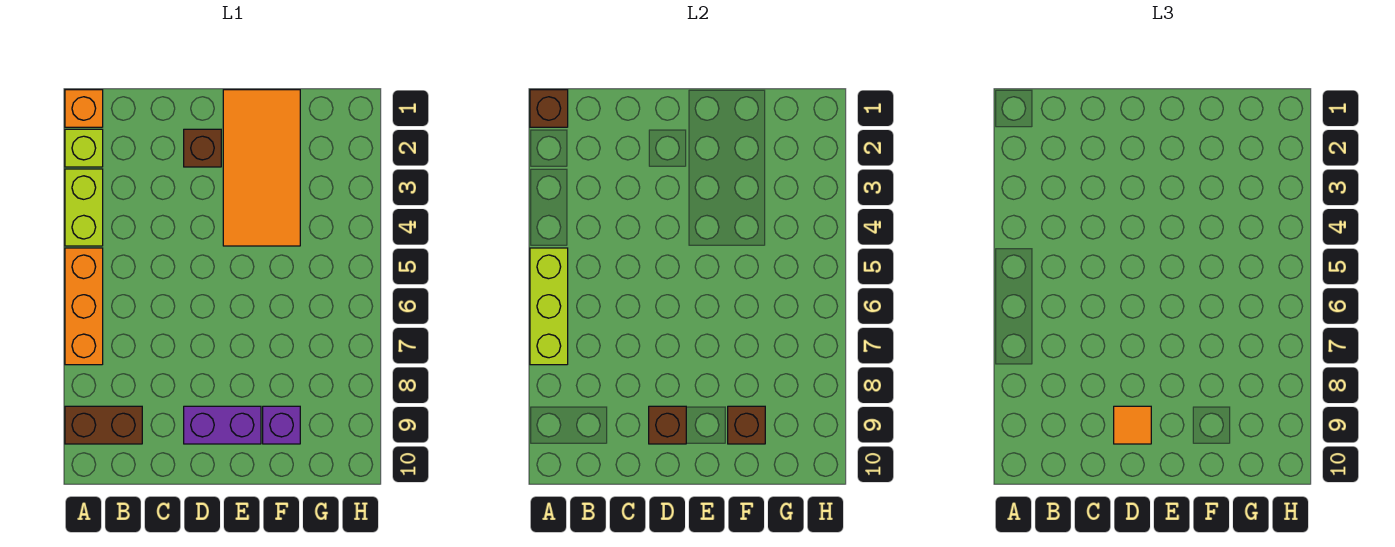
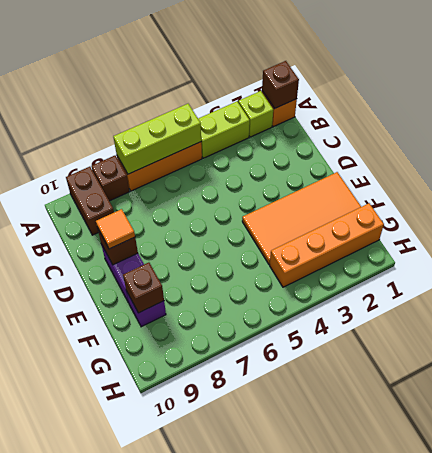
brown brick D2 level 1 -> brown brick A8 level 1
none -> orange brick G1:G4 level 1

